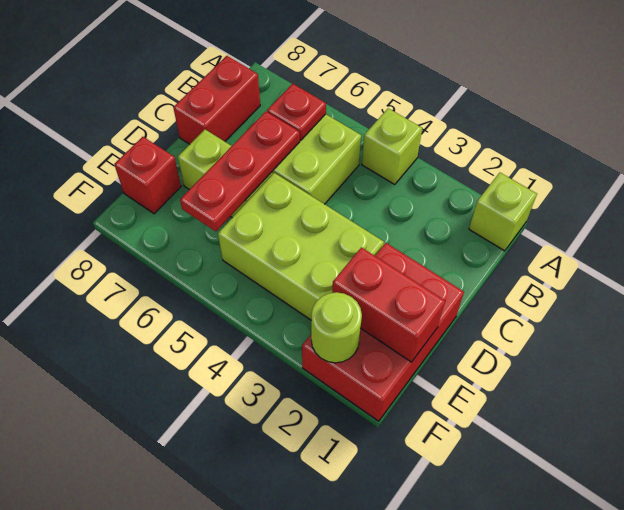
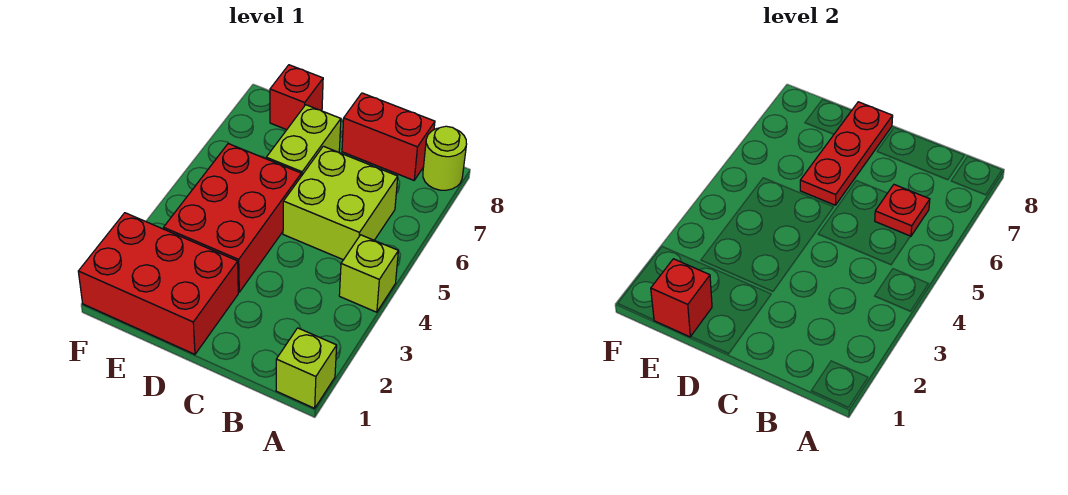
red plate C6:E6 level 2 -> red plate D6:D8 level 2
lime brick D3:E5 level 1 -> red brick D3:E5 level 1
red brick E1:E2 level 2 -> red brick E1 level 2
lime round brick F2 level 2 -> lime round brick A8 level 1

